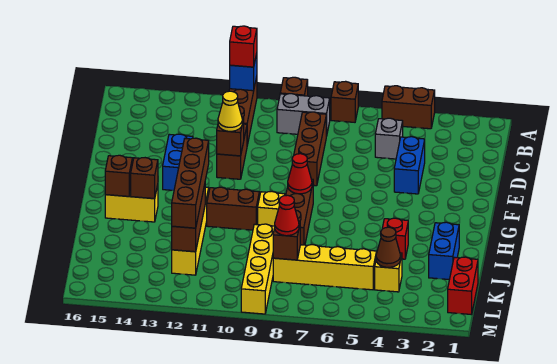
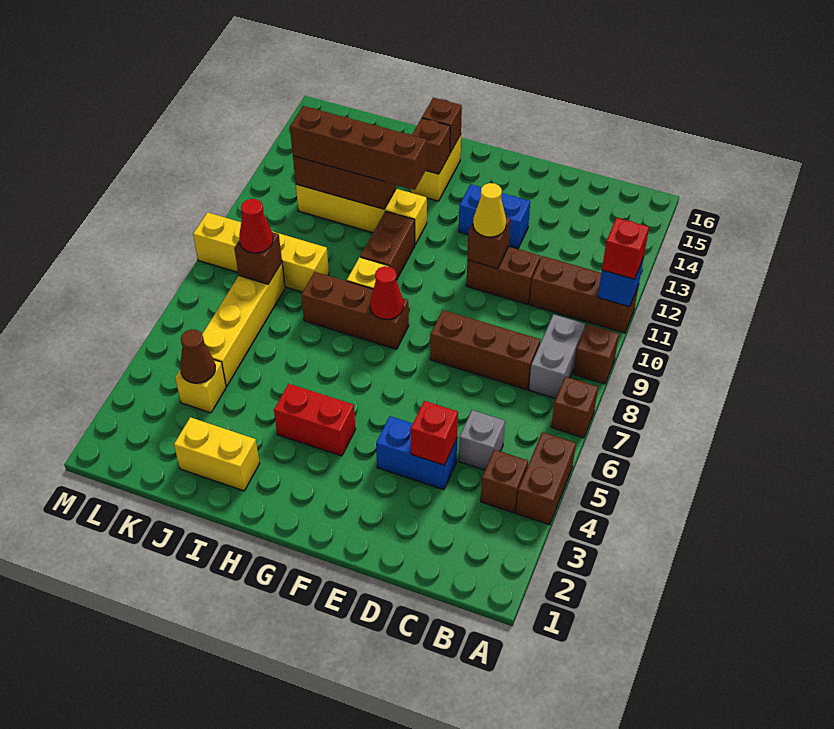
none -> brown brick B4 level 1
blue brick I2:J2 level 1 -> yellow brick I2:J2 level 1
red brick I4 level 1 -> red brick D4 level 2
red brick K1:L1 level 1 -> red brick G4:H4 level 1

